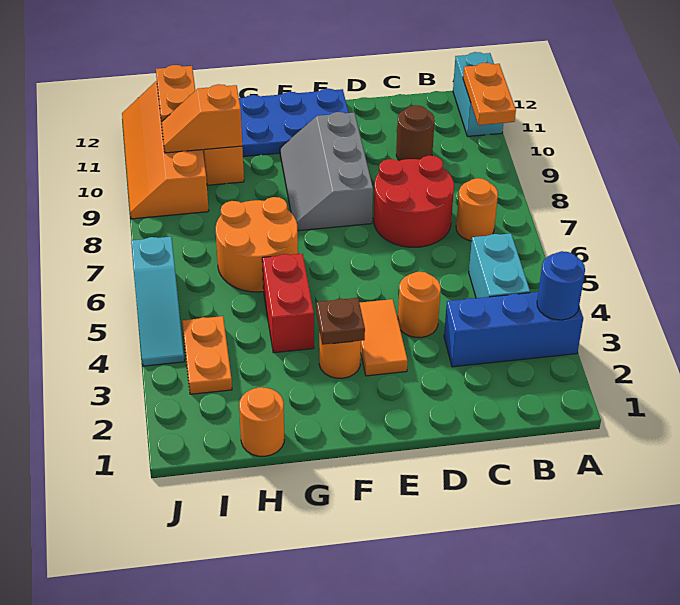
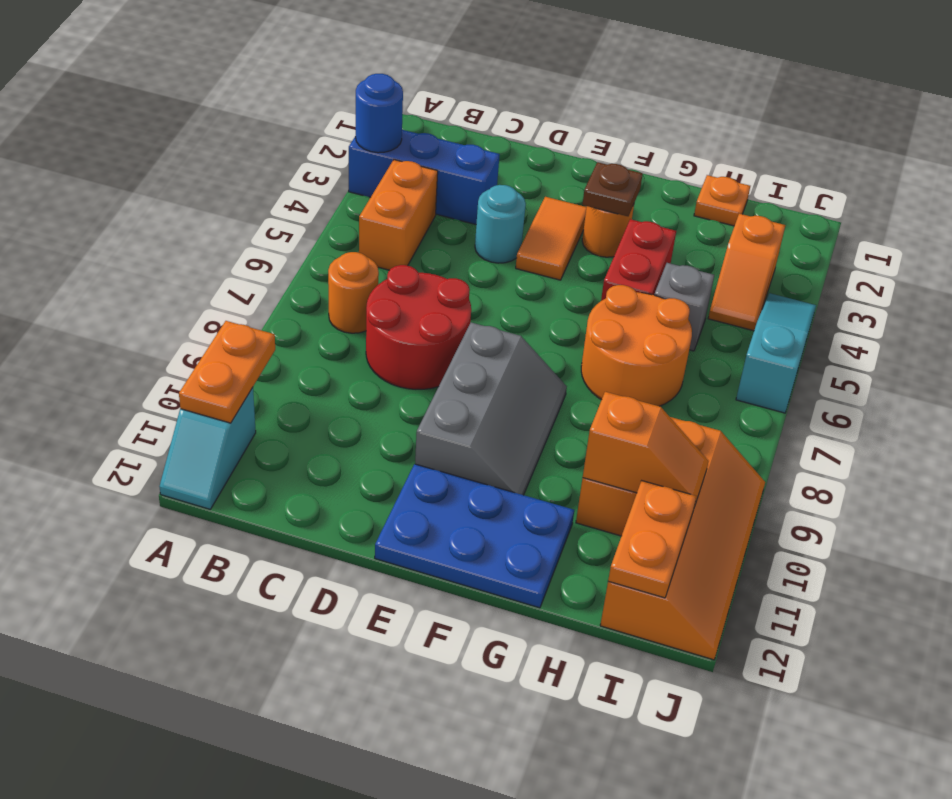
cyan brick A11:A12 level 1 -> cyan slope A11:A12 level 1 top 11
cyan brick B4:B5 level 1 -> orange brick B4:B5 level 1
brown round brick C10 level 1 -> none
orange round brick D4 level 1 -> cyan round brick D4 level 1
orange round brick H1 level 1 -> orange plate H1 level 1
none -> grey brick H5 level 1
orange plate I3:I4 level 1 -> orange slope I3:I4 level 1 top 3

